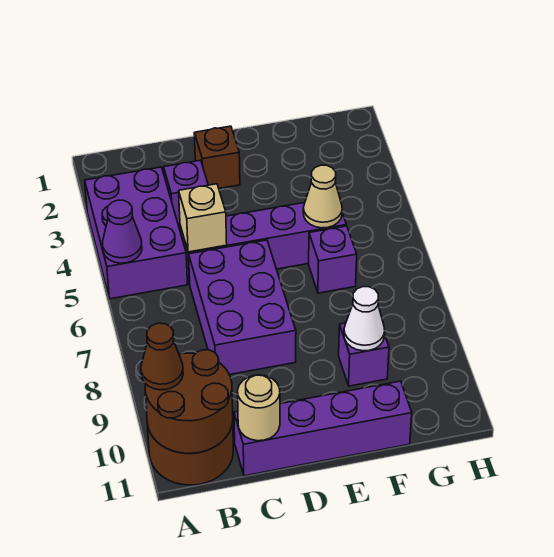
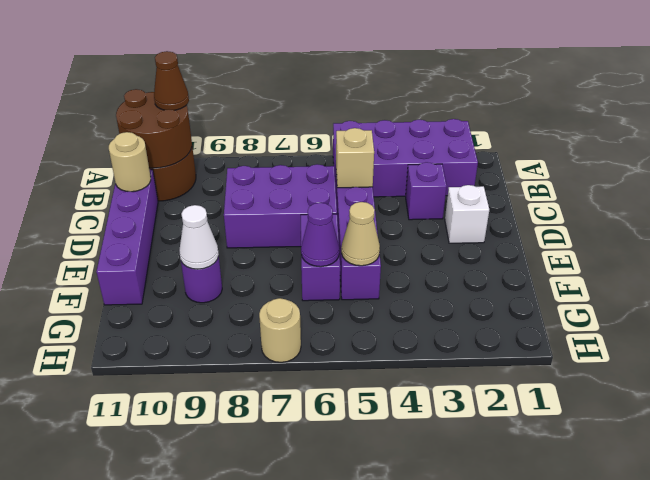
purple brick A3:B5 level 1 -> purple brick A2:B5 level 1
purple cone A5 level 2 -> purple cone F6 level 2
brown brick D2 level 1 -> white brick D2 level 1
purple brick F6 level 1 -> purple brick E6:F6 level 1
purple brick F9 level 1 -> purple round brick F9 level 1
none -> tan round brick H7 level 1

